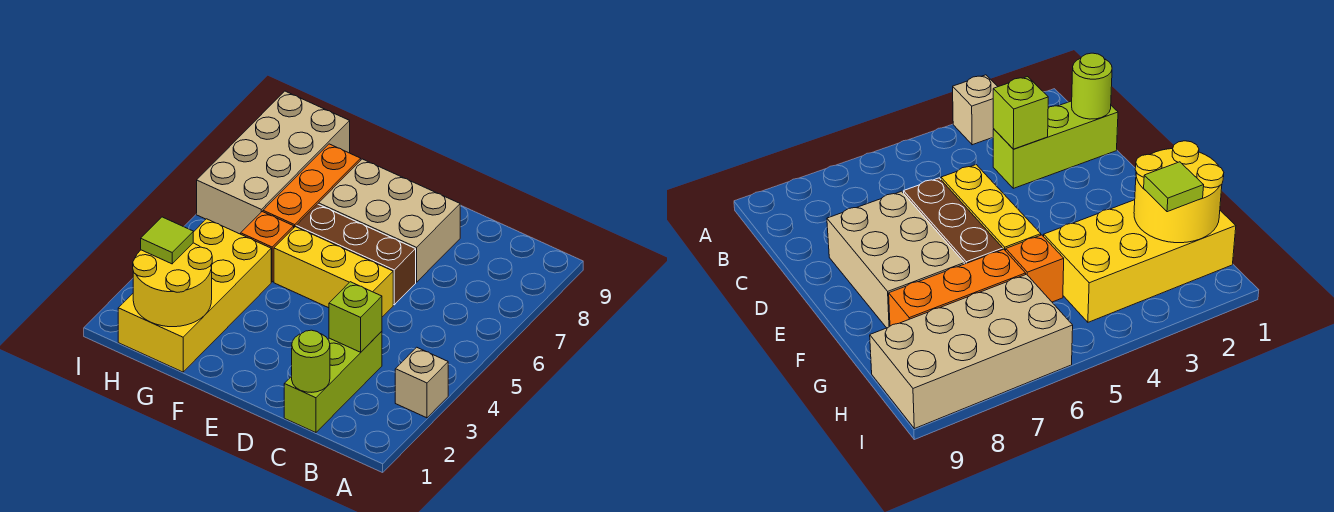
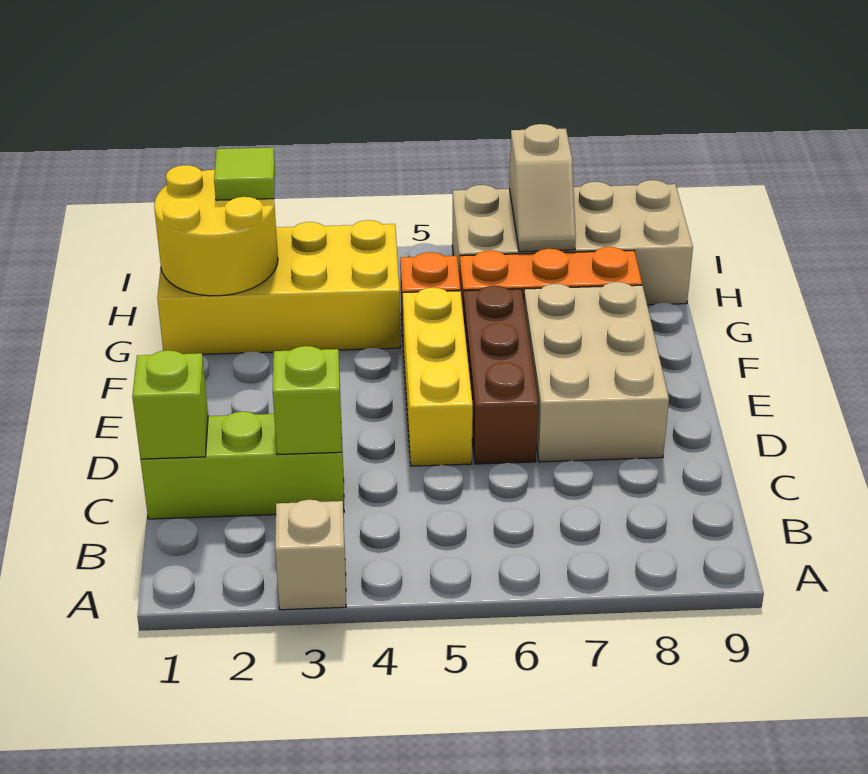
lime round brick C1 level 2 -> lime brick C1 level 2
none -> tan slope H7:I7 level 2 top I

